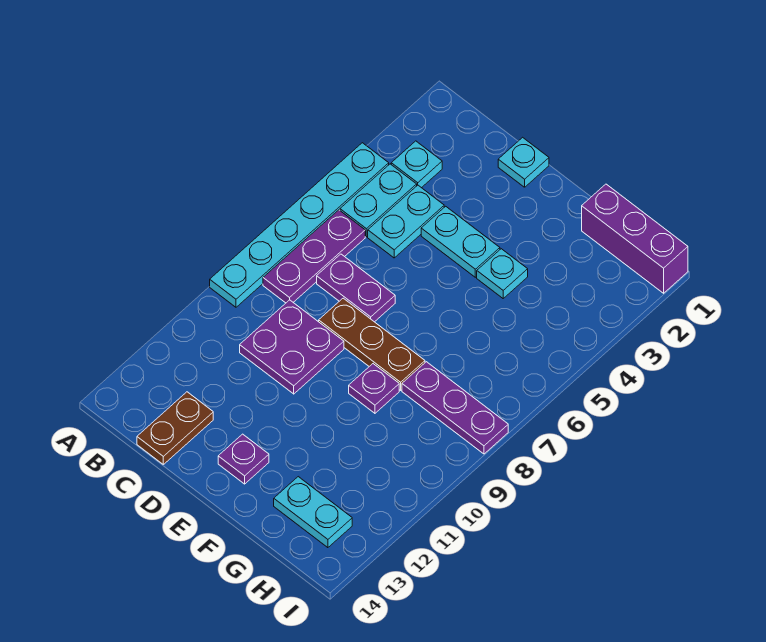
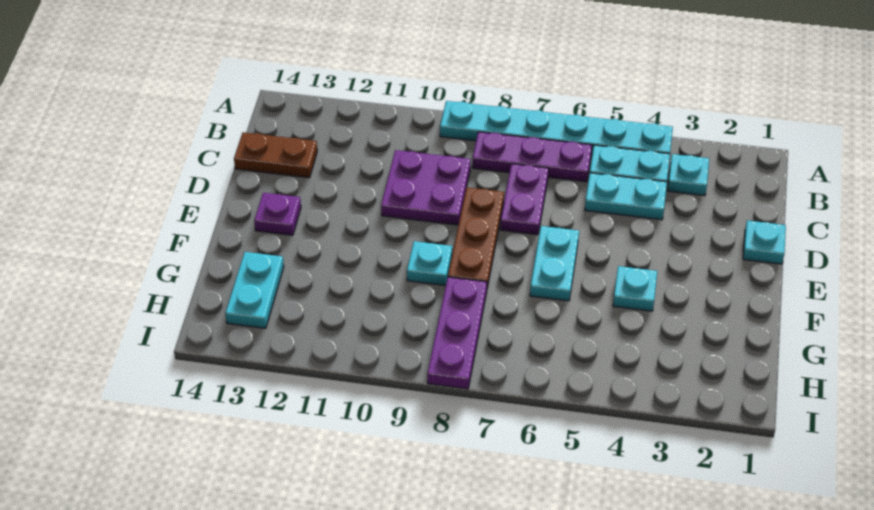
cyan plate D4:E4 level 1 -> cyan plate E6:F6 level 1
purple plate F9 level 1 -> cyan plate F9 level 1
purple brick G1:I1 level 1 -> none

